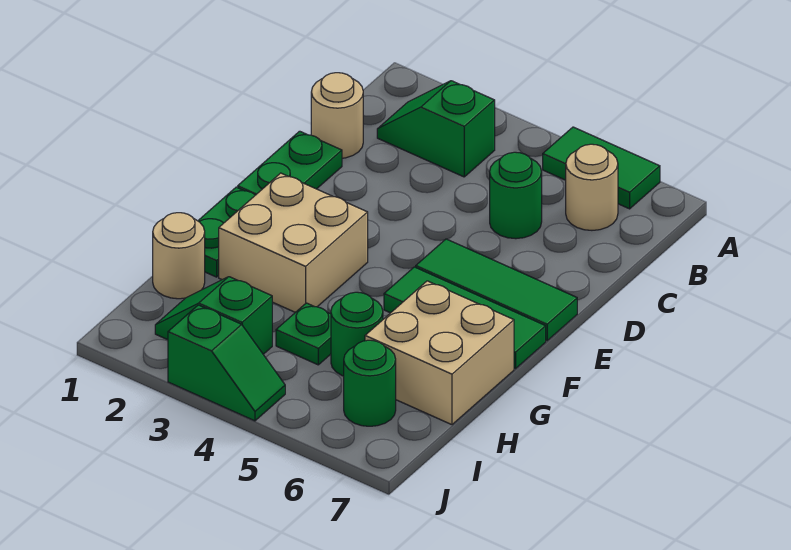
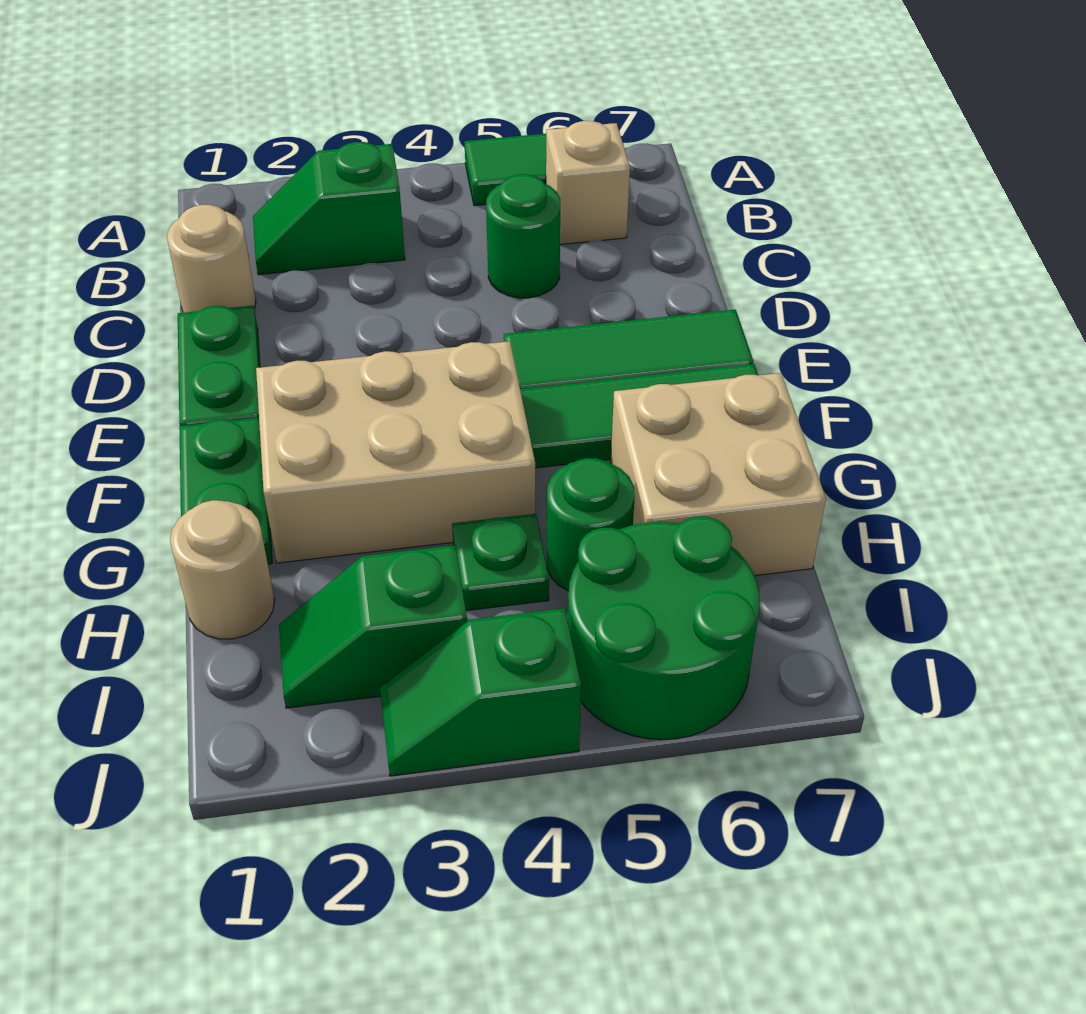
tan round brick B6 level 1 -> tan brick B6 level 1
tan brick F2:G3 level 1 -> tan brick F2:G4 level 1
green round brick I6 level 1 -> green round brick I5:J6 level 1
green slope J3:J4 level 1 top 3 -> green slope J3:J4 level 1 top 4

